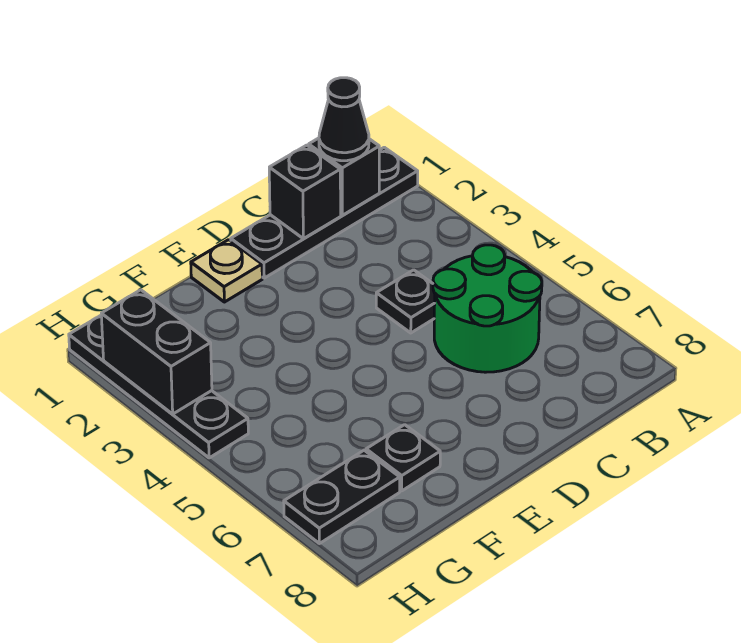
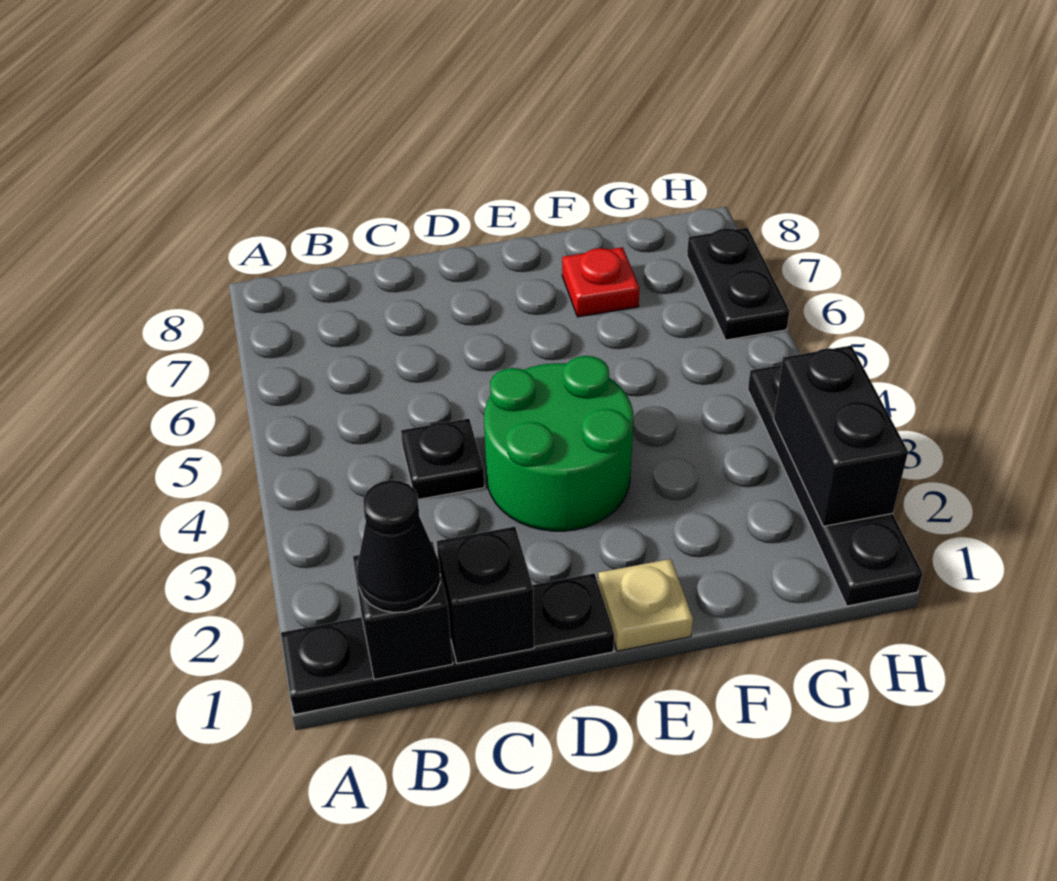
green round brick B5:C6 level 1 -> green round brick D3:E4 level 1
black plate F7 level 1 -> red plate F7 level 1
black plate G7:H7 level 1 -> black plate H6:H7 level 1

